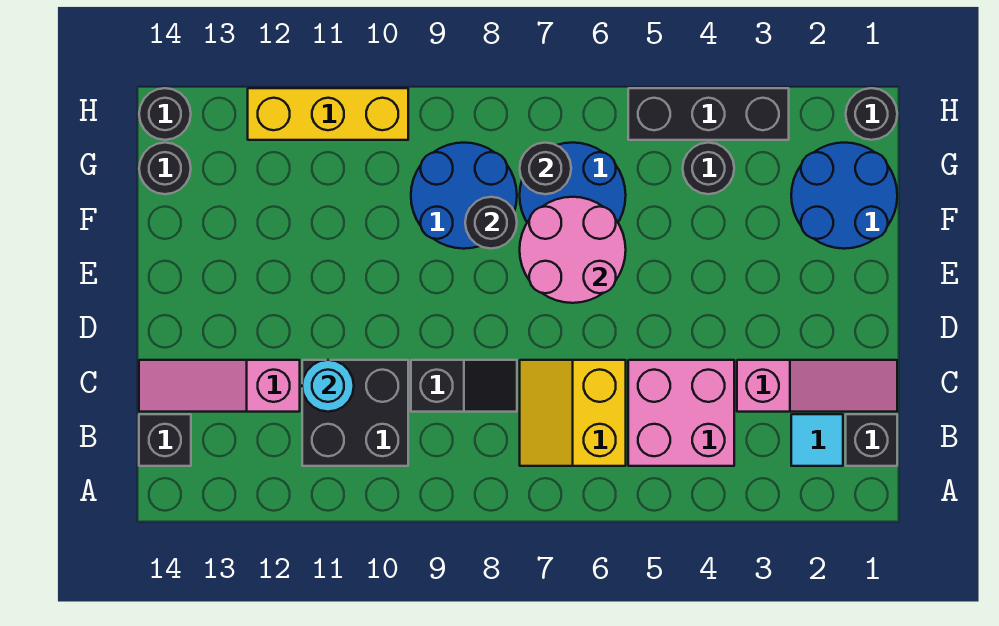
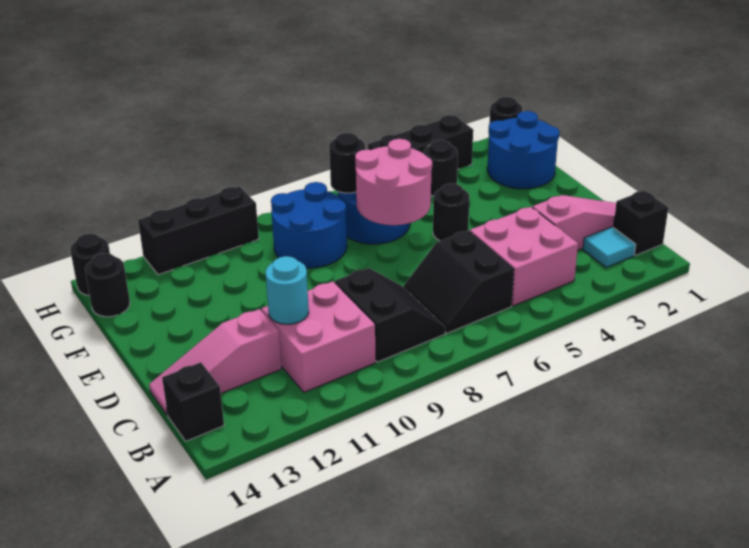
yellow slope B6:C7 level 1 top 6 -> black slope B6:C7 level 1 top 6
black brick B10:C11 level 1 -> pink brick B10:C11 level 1
black slope C8:C9 level 1 top 9 -> black slope B8:C9 level 1 top 9
black round brick F8 level 2 -> black round brick E5 level 1
yellow brick H10:H12 level 1 -> black brick H10:H12 level 1

